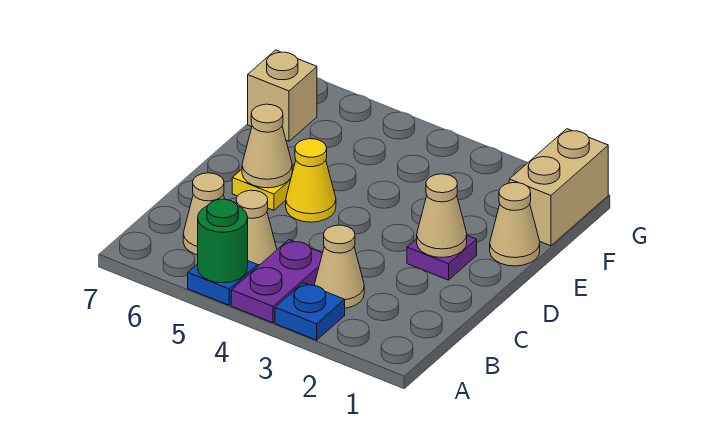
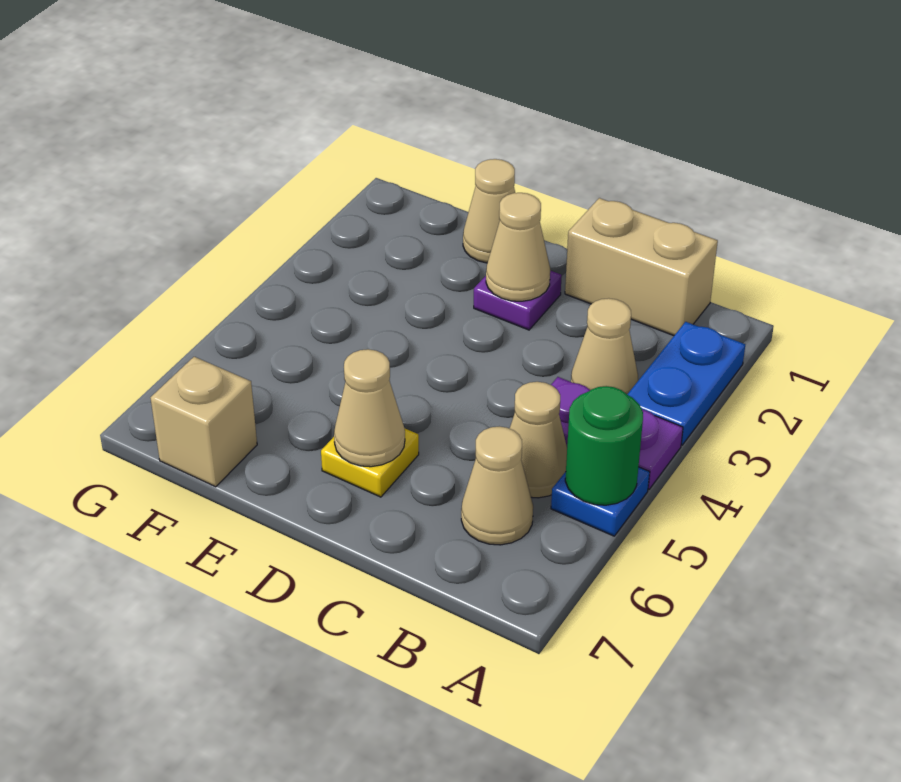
blue plate A3 level 1 -> blue plate A2:A3 level 1
yellow cone D5 level 1 -> none
tan brick F1:G1 level 1 -> tan brick B1:C1 level 1

